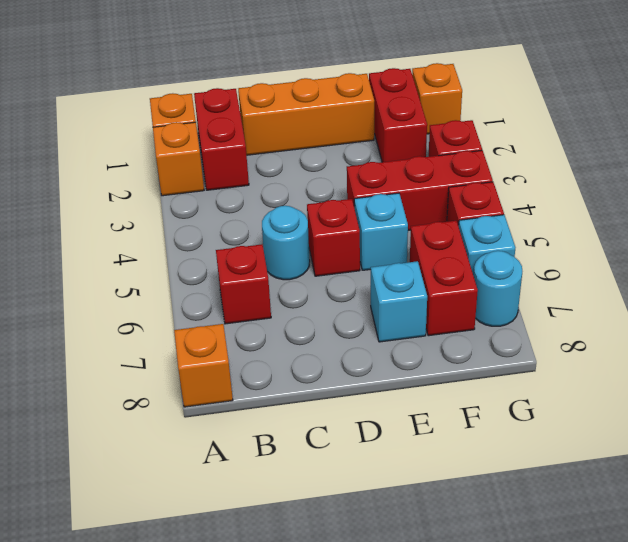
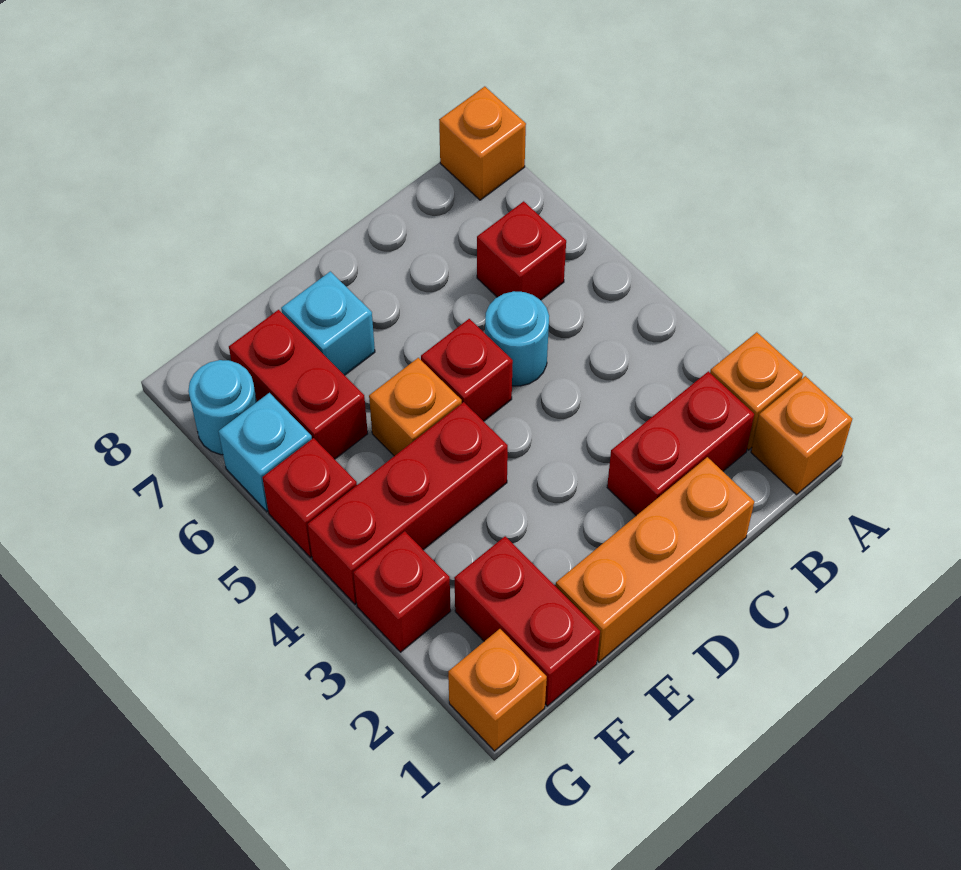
red brick B1:B2 level 1 -> red brick B2:C2 level 1
cyan brick E5 level 1 -> orange brick E5 level 1

